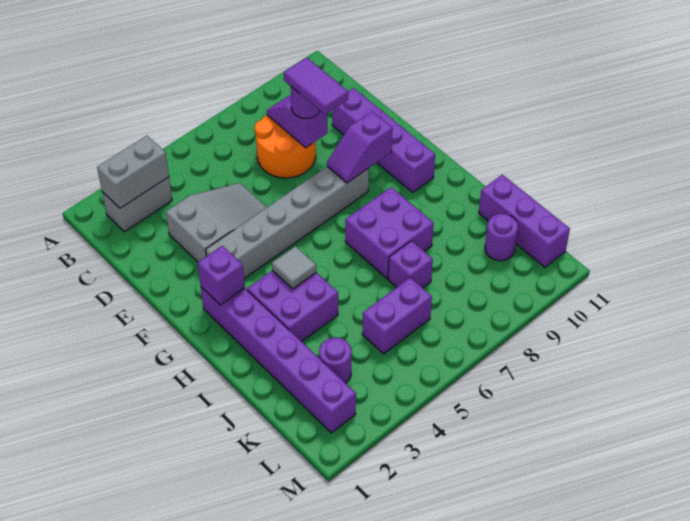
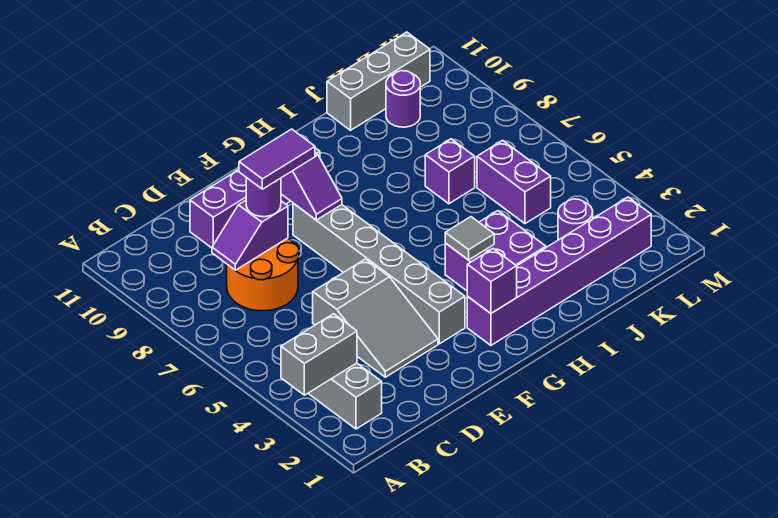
grey brick B2:B3 level 2 -> grey brick A3:B3 level 2
grey slope D3:E5 level 1 top 3 -> grey slope D3:E5 level 1 top 5
purple brick H7:I8 level 1 -> none
purple brick J11:L11 level 1 -> grey brick J11:L11 level 1

